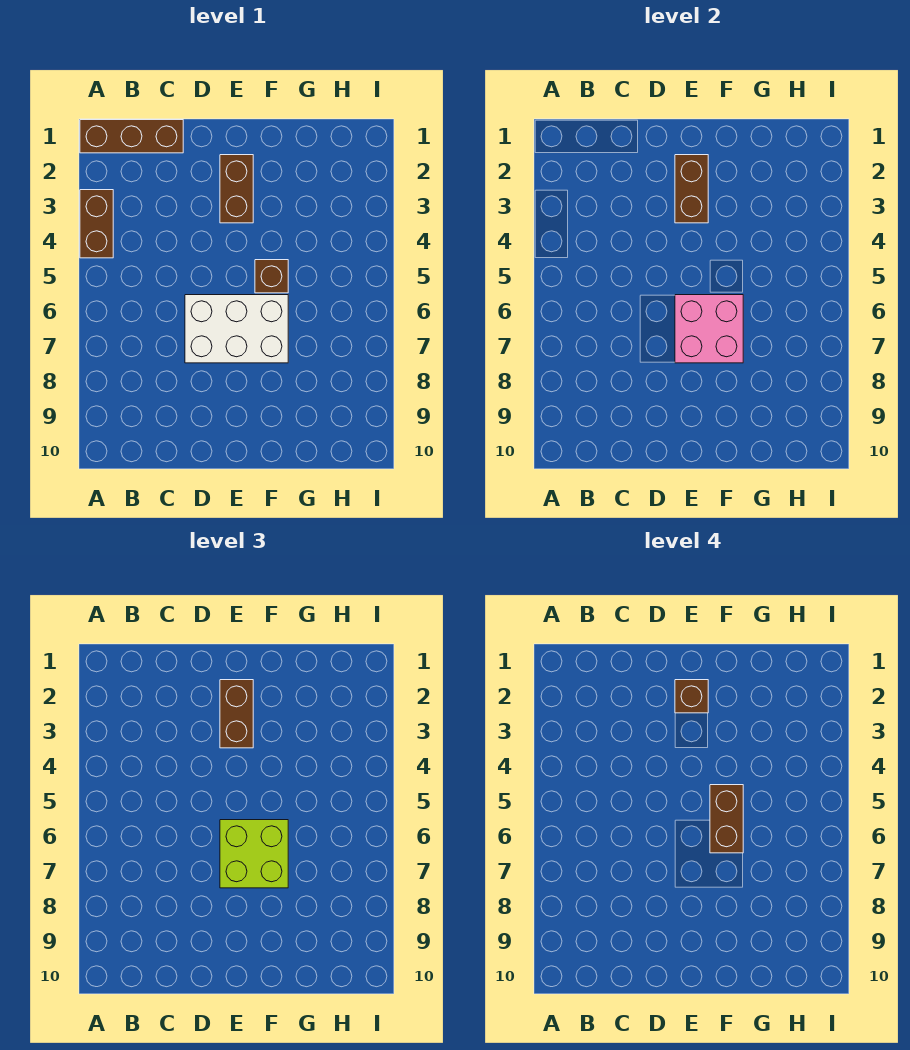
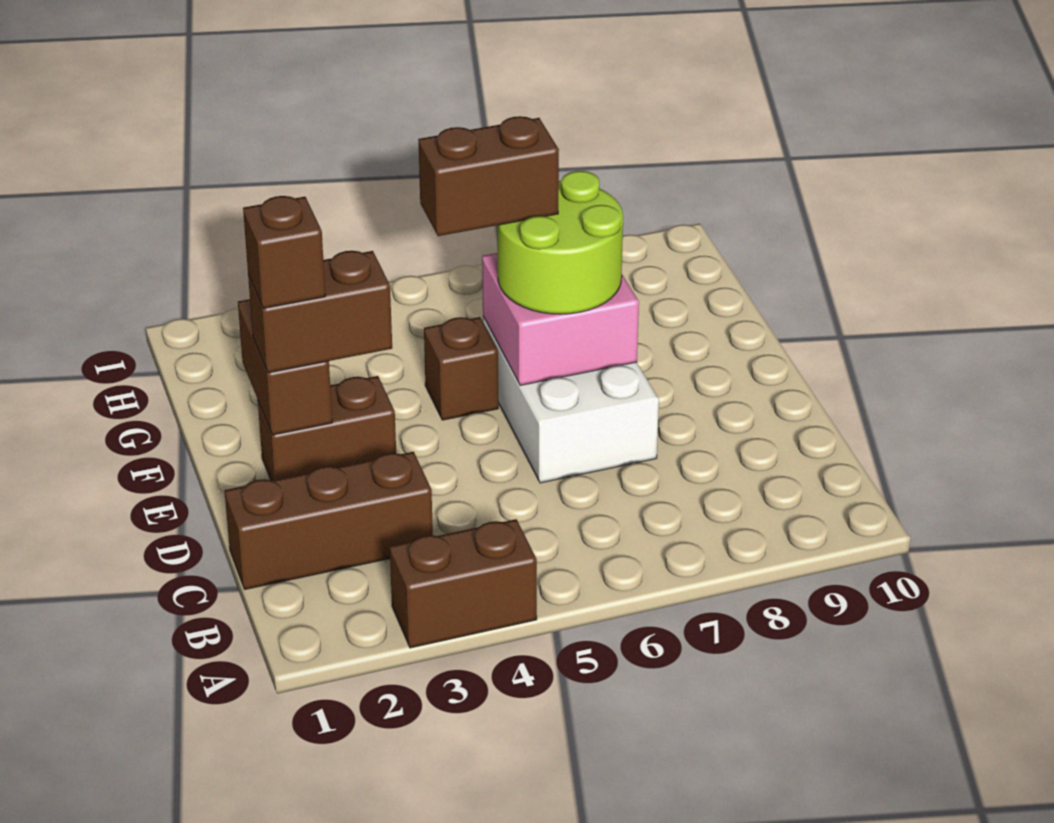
brown brick A1:C1 level 1 -> brown brick C1:C3 level 1
brown brick E2:E3 level 2 -> brown brick E2:F2 level 2
lime brick E6:F7 level 3 -> lime round brick E6:F7 level 3

